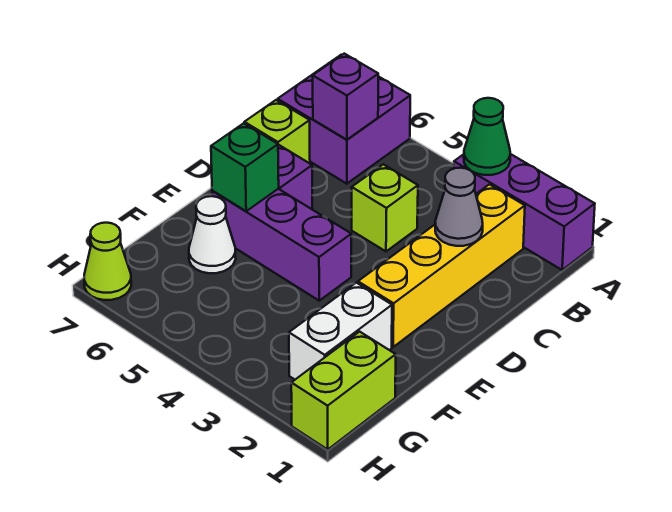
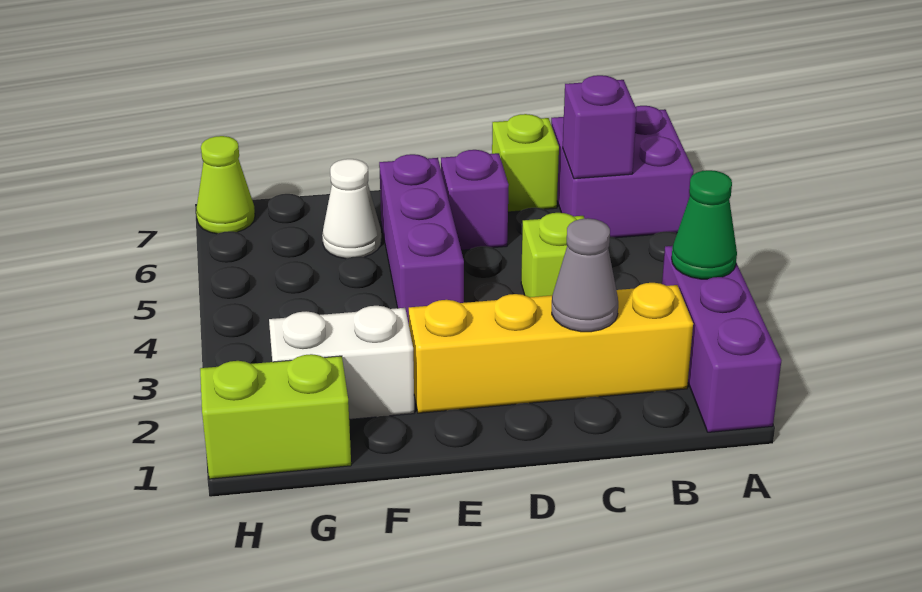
green brick E6 level 2 -> none

